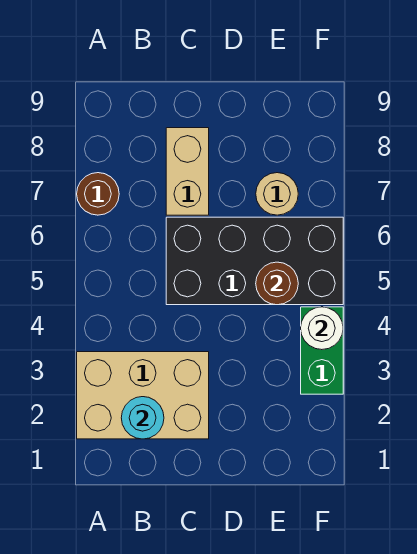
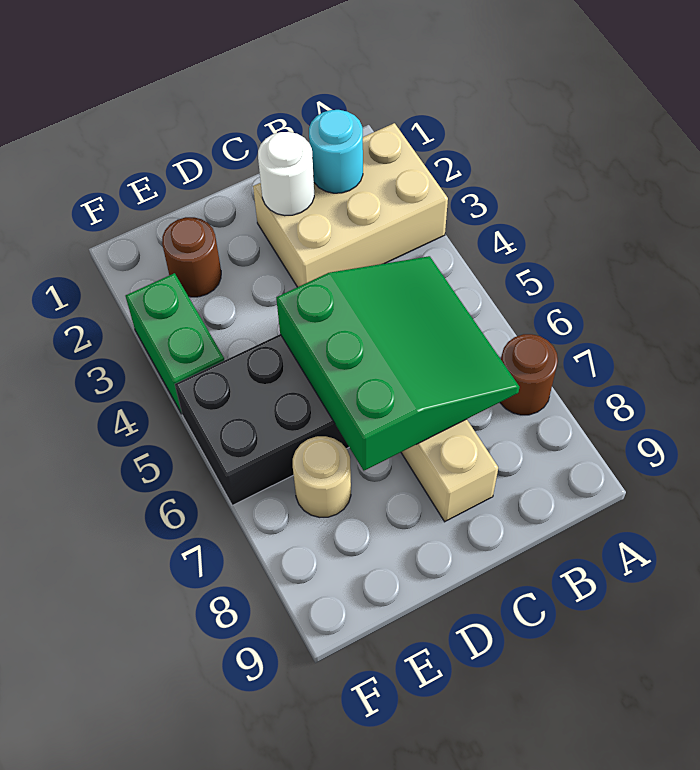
none -> green slope B5:D7 level 2 top D
brown round brick E5 level 2 -> brown round brick E2 level 1
white round brick F4 level 2 -> white round brick C2 level 2

